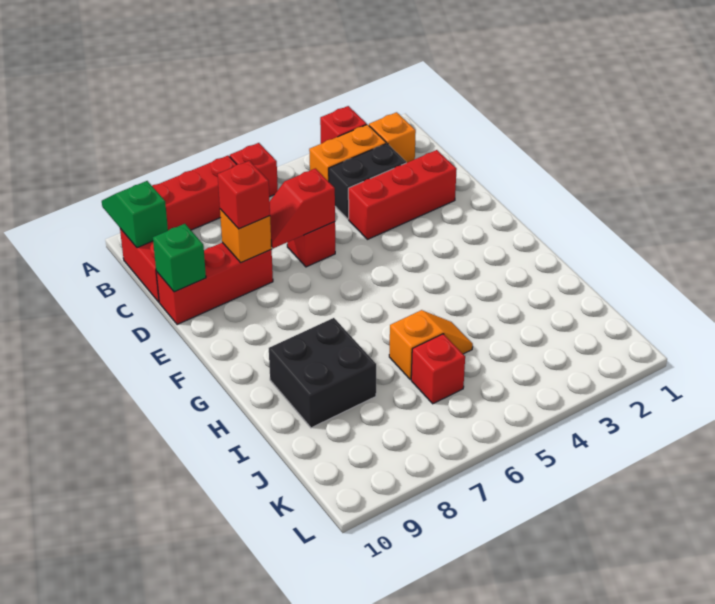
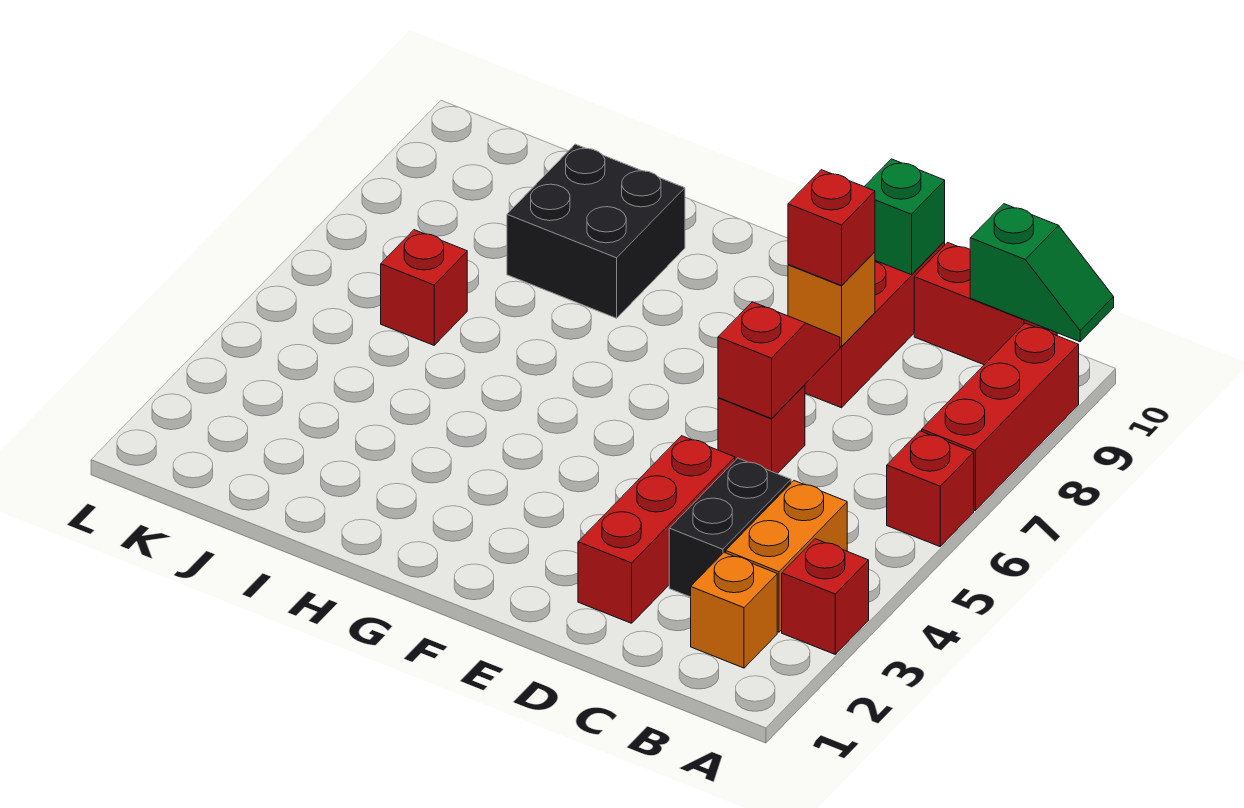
orange slope I5:I6 level 1 top 6 -> none

